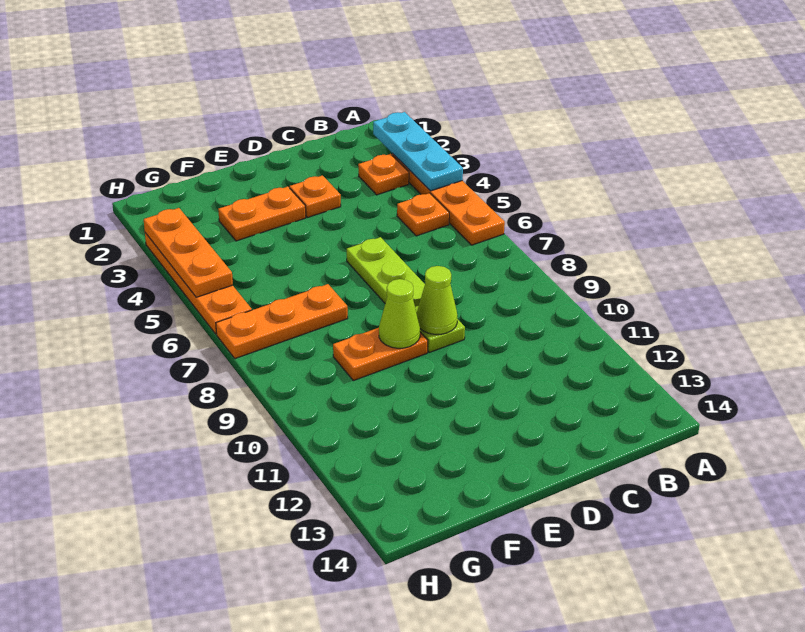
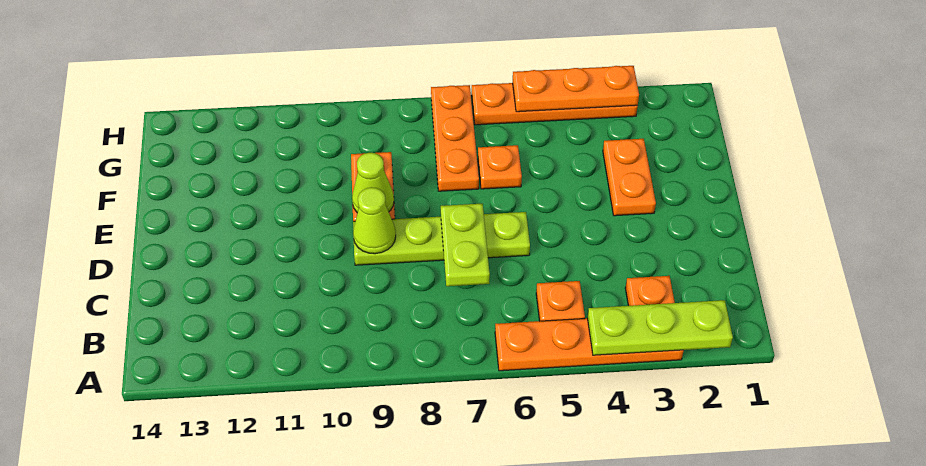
cyan plate A2:A4 level 2 -> lime plate A2:A4 level 2
none -> lime plate C7:D7 level 2
orange plate D3 level 1 -> orange plate F6 level 1

